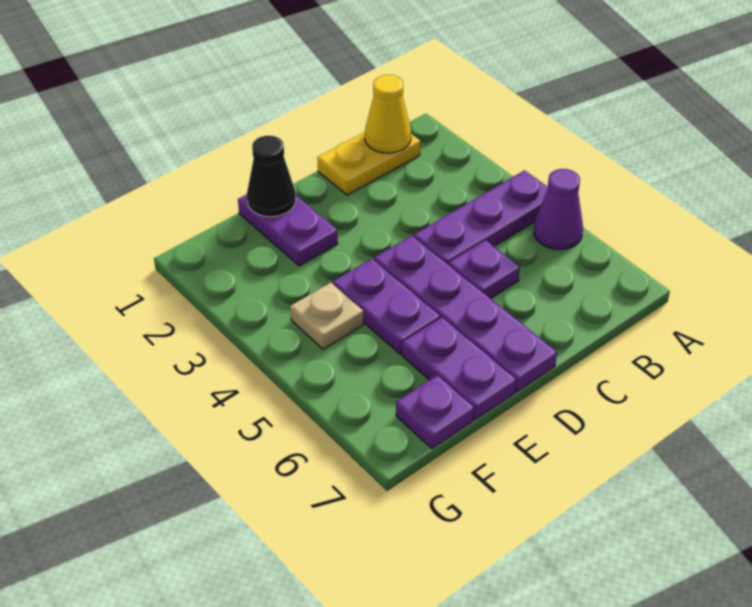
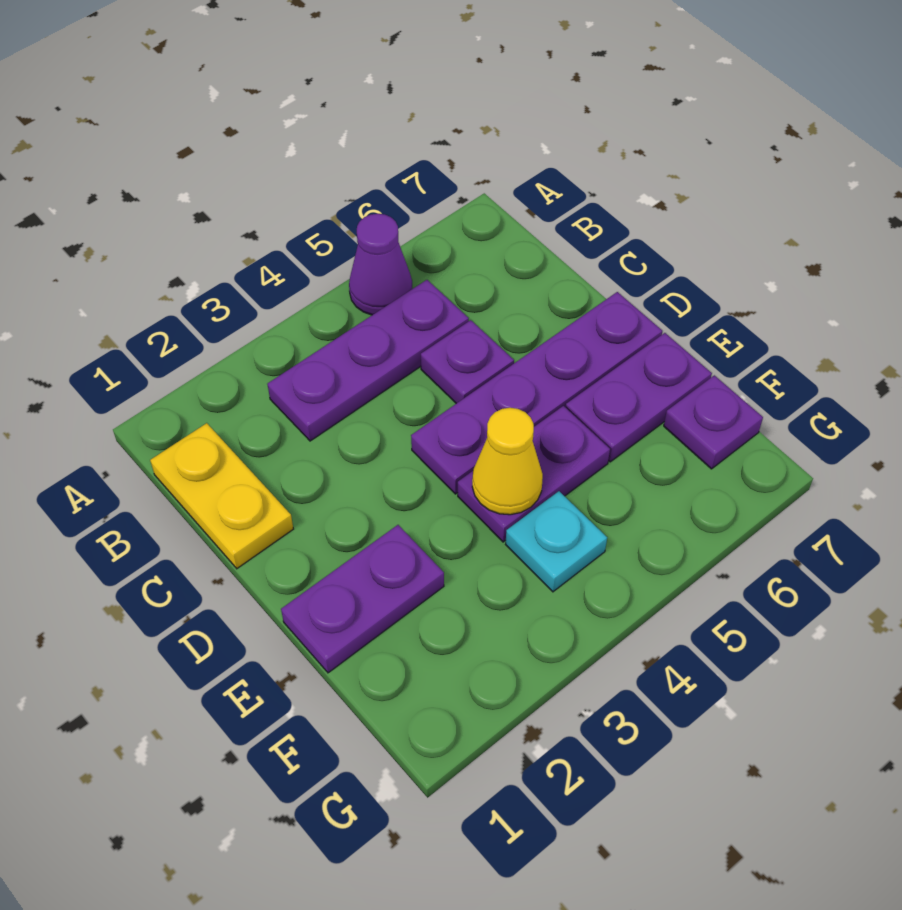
purple plate A4:C4 level 1 -> purple plate B3:B5 level 1
yellow cone B1 level 2 -> yellow cone E4 level 2
black cone E1 level 2 -> none
tan plate F4 level 1 -> cyan plate F4 level 1

